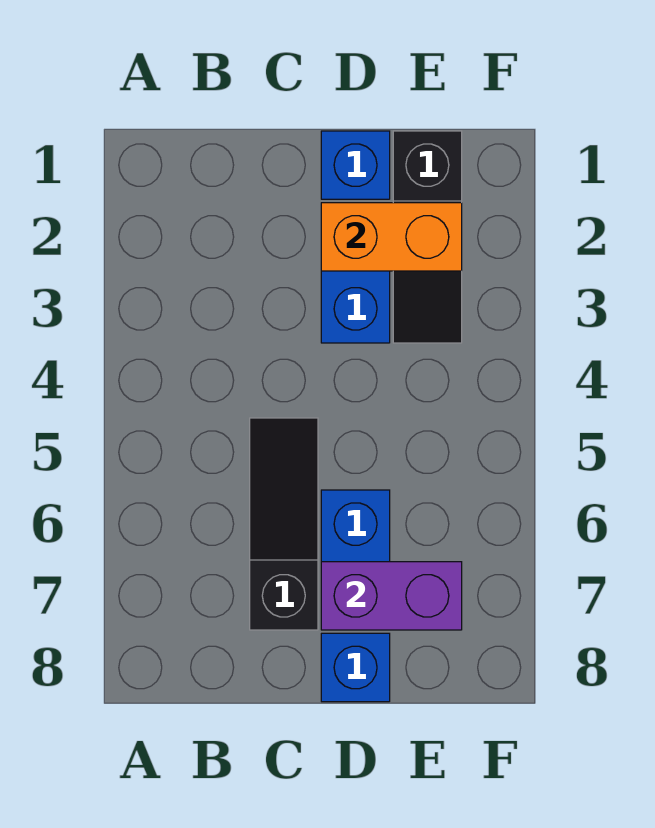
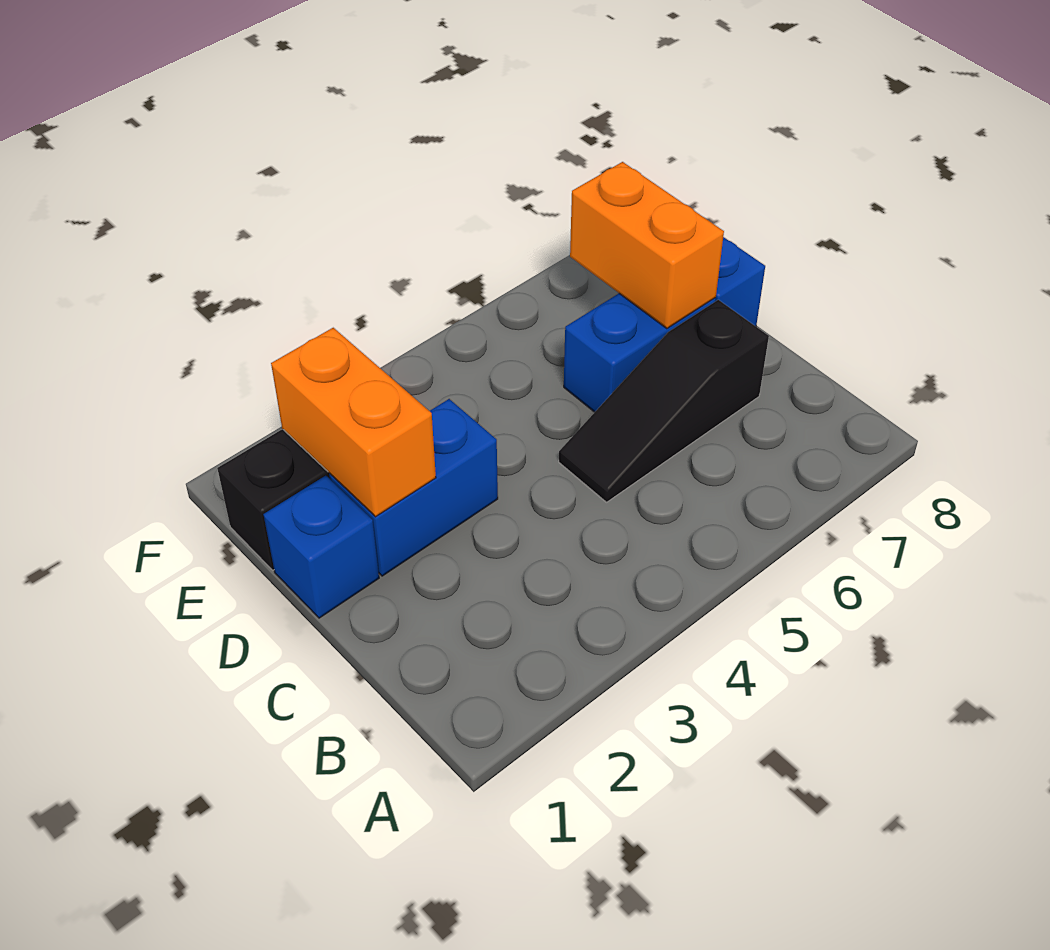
purple brick D7:E7 level 2 -> orange brick D7:E7 level 2

